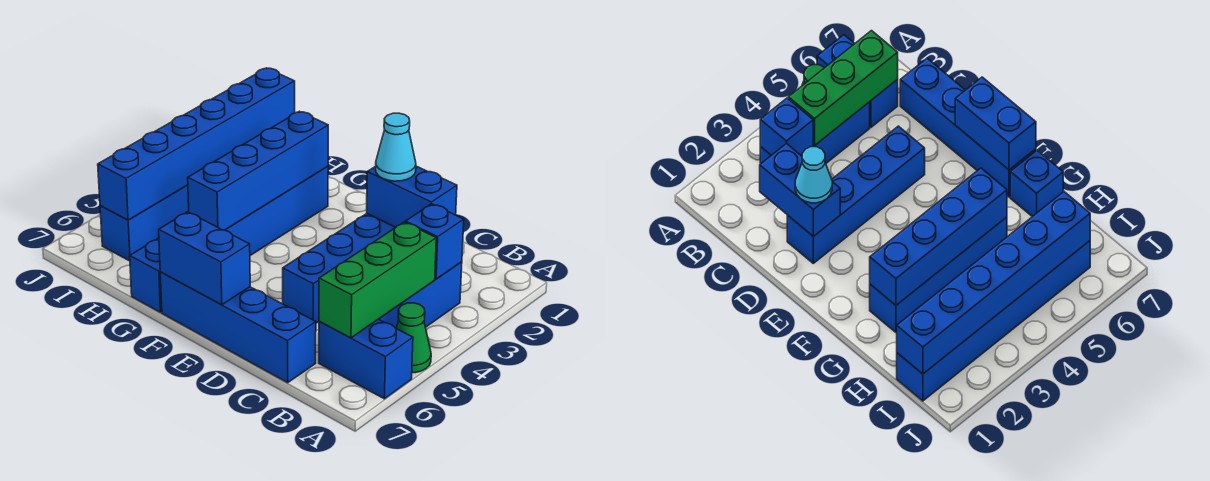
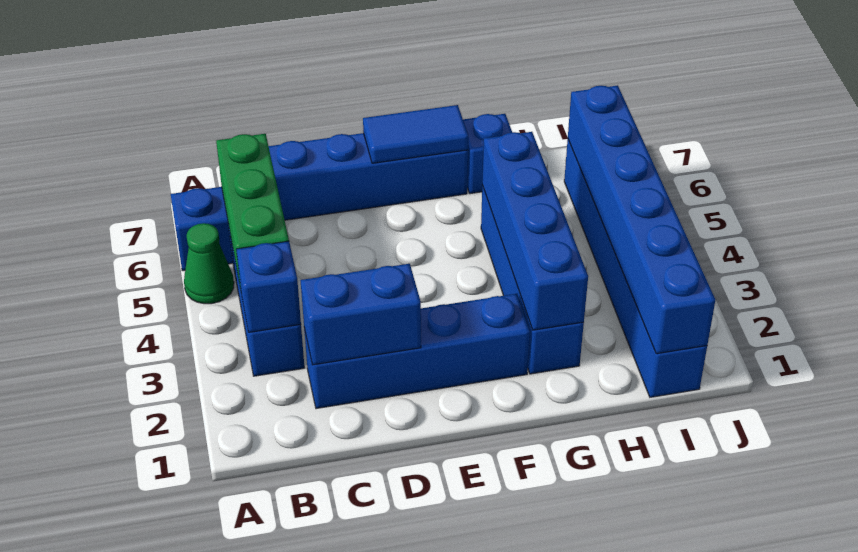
blue brick D2:D5 level 1 -> blue brick C2:F2 level 1
cyan cone D2 level 3 -> none
blue brick E7:F7 level 2 -> blue tile E7:F7 level 2

